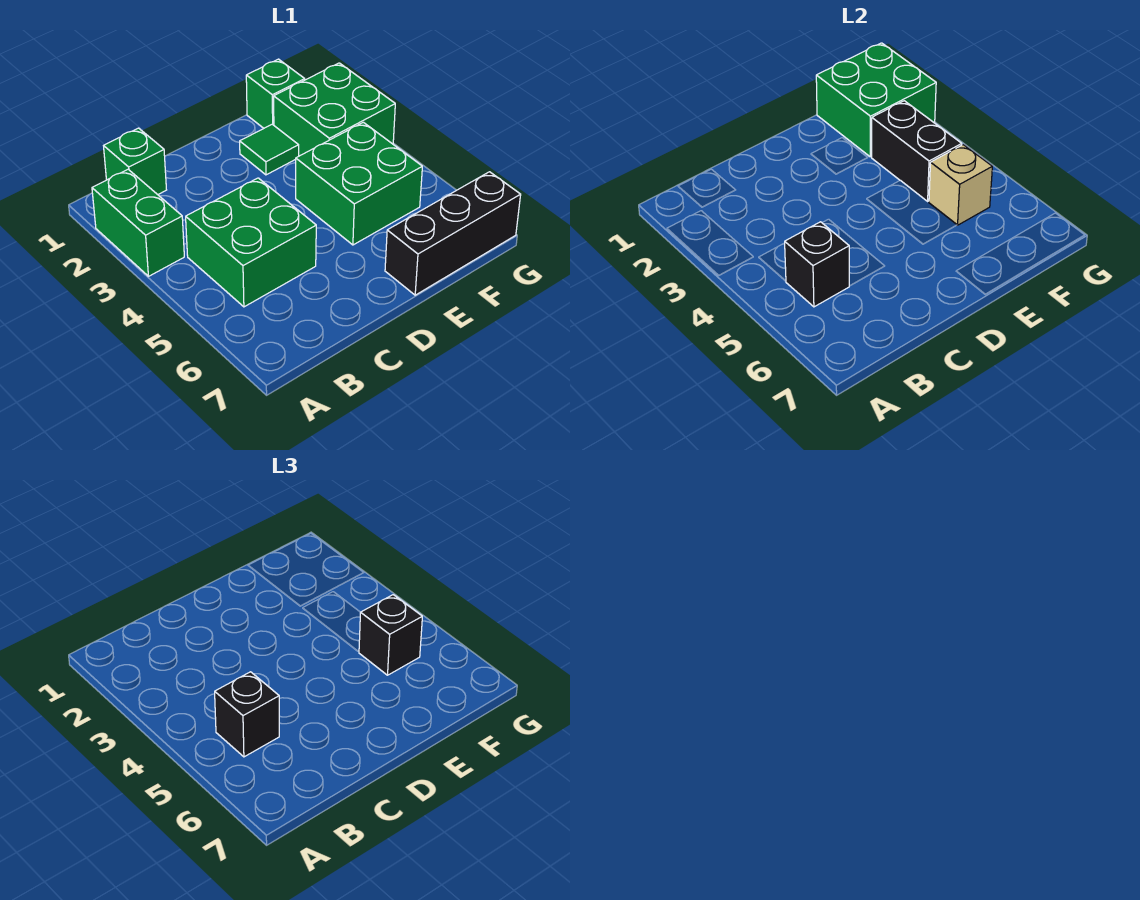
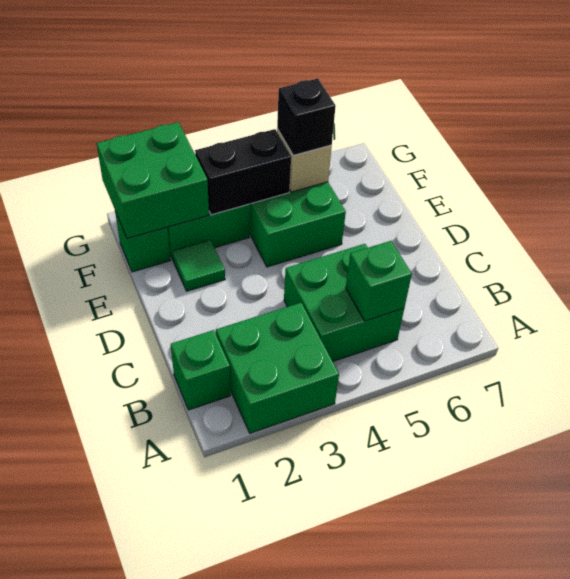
green brick A2:A3 level 1 -> green brick A2:B3 level 1
black brick B5 level 2 -> green brick B5 level 2
black brick B5 level 3 -> none
black brick E7:G7 level 1 -> none

